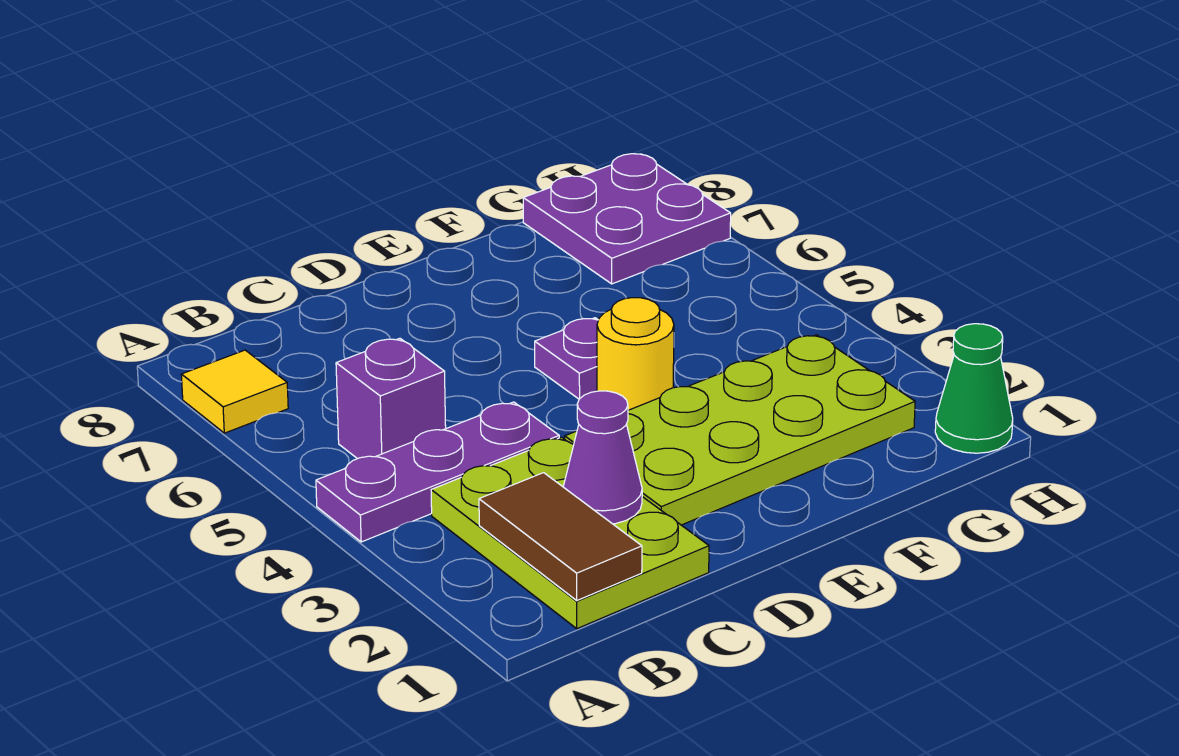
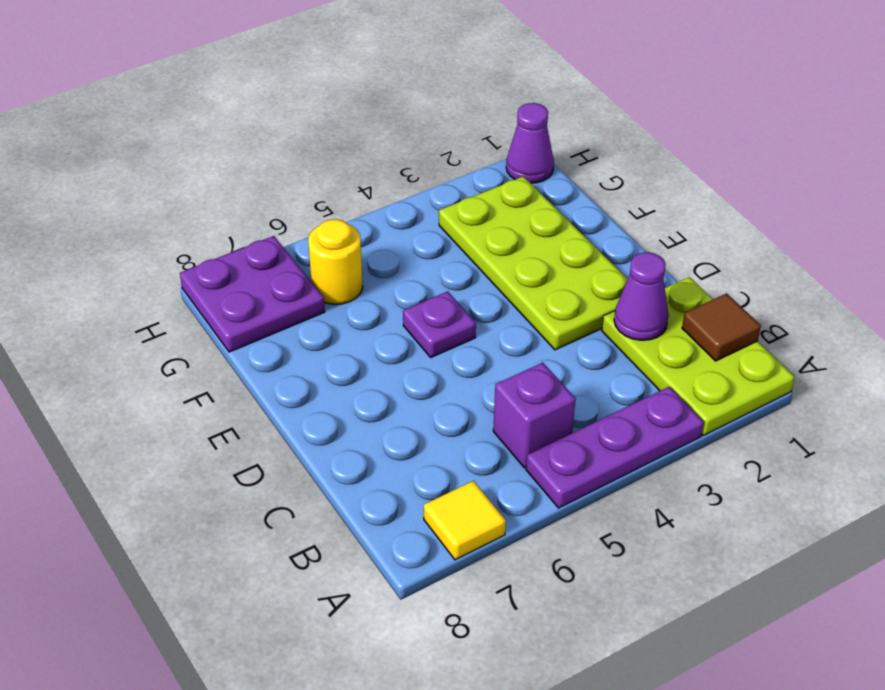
purple plate A4:C4 level 1 -> purple plate A3:A5 level 1
lime plate B1:C3 level 1 -> lime plate A1:C2 level 1
brown tile B1:B2 level 2 -> brown tile B1 level 2
yellow round brick E4 level 1 -> yellow round brick G6 level 1
green cone H1 level 1 -> purple cone H1 level 1

